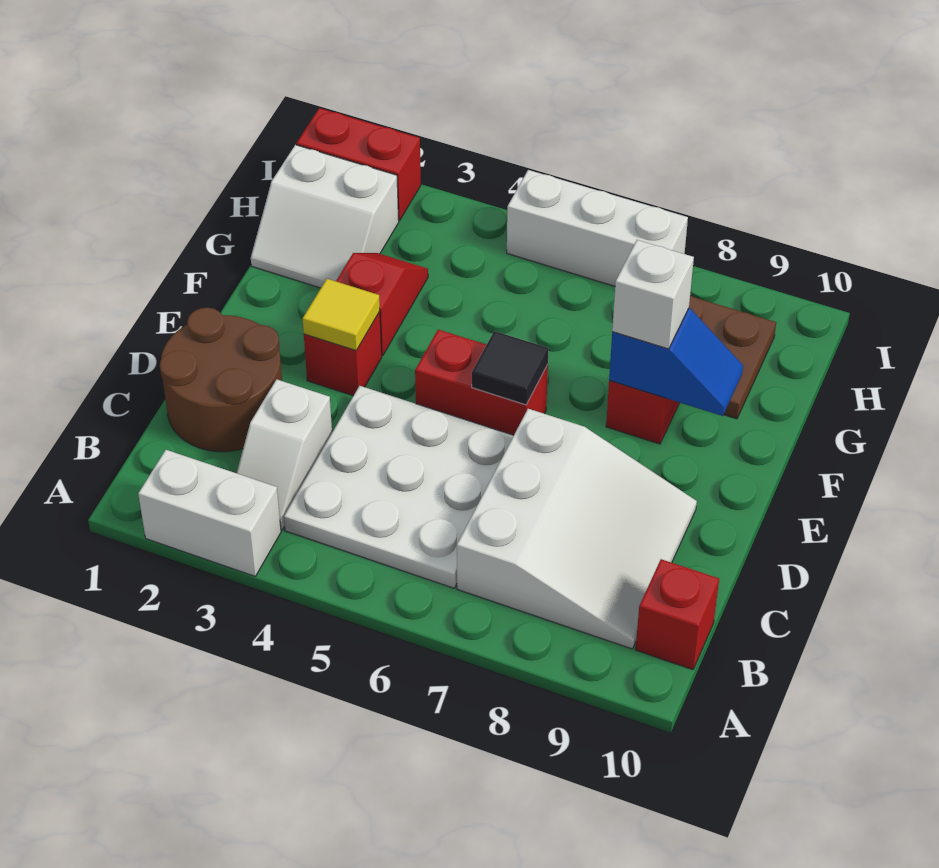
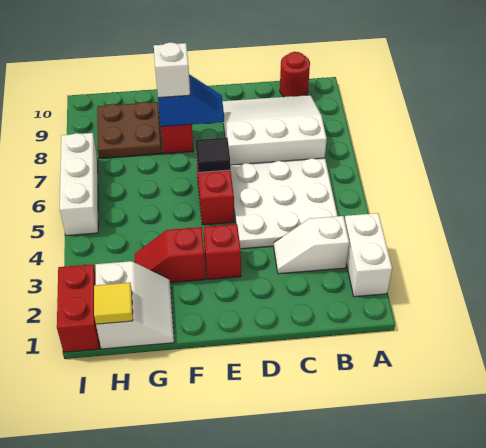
white slope B3:C3 level 1 top C -> white slope B3:C3 level 1 top B
red brick B10 level 1 -> red round brick B10 level 1
brown round brick C1:D2 level 1 -> none
yellow tile E3 level 2 -> yellow tile H1 level 2
blue slope F8:F9 level 2 top 8 -> blue slope E8:F8 level 2 top F

